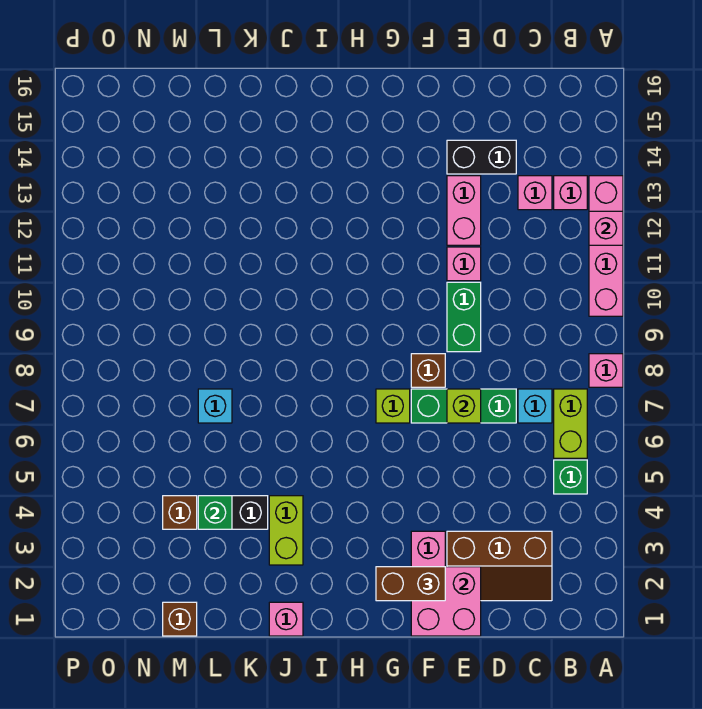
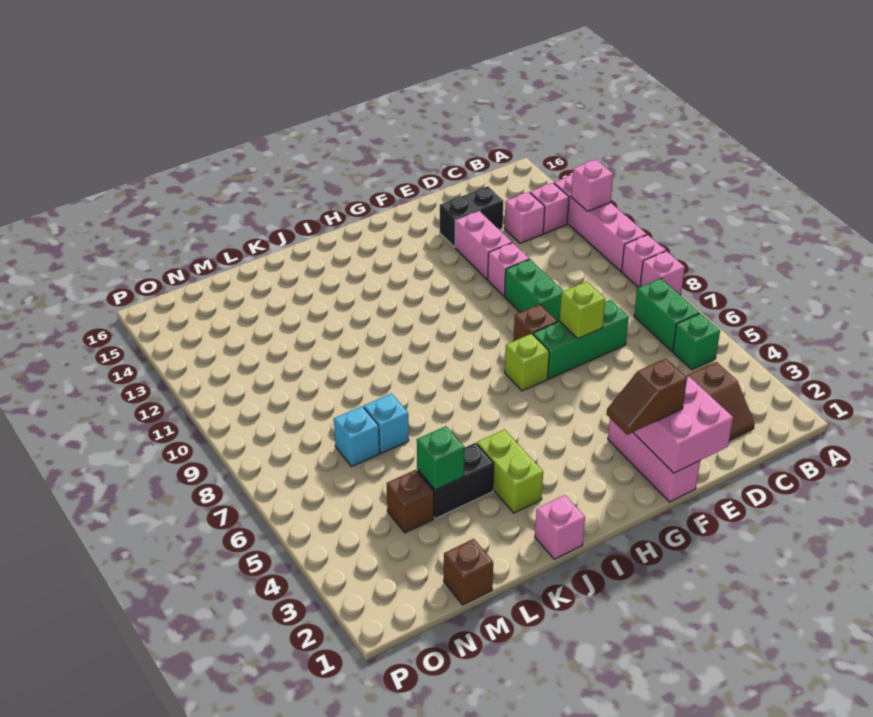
none -> pink brick A9 level 1
lime brick B6:B7 level 1 -> green brick B6:B7 level 1
cyan brick C7 level 1 -> cyan brick M7 level 1
brown brick F2:G2 level 3 -> brown slope F2:G2 level 3 top F

